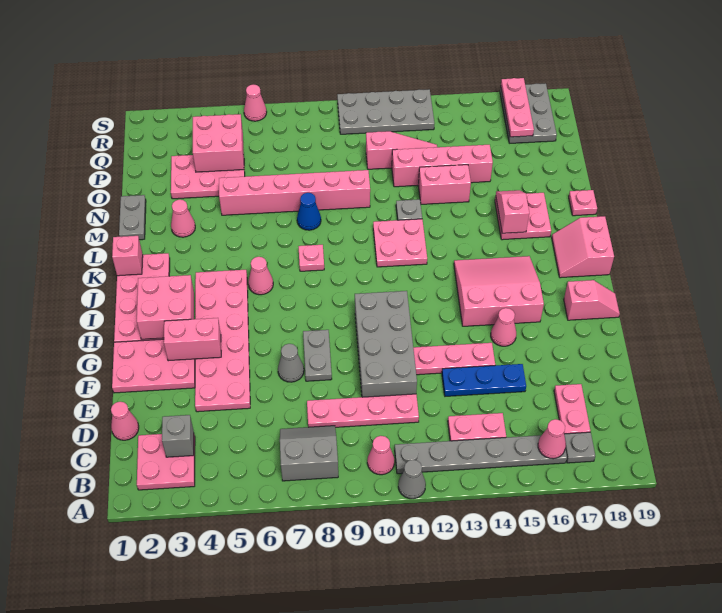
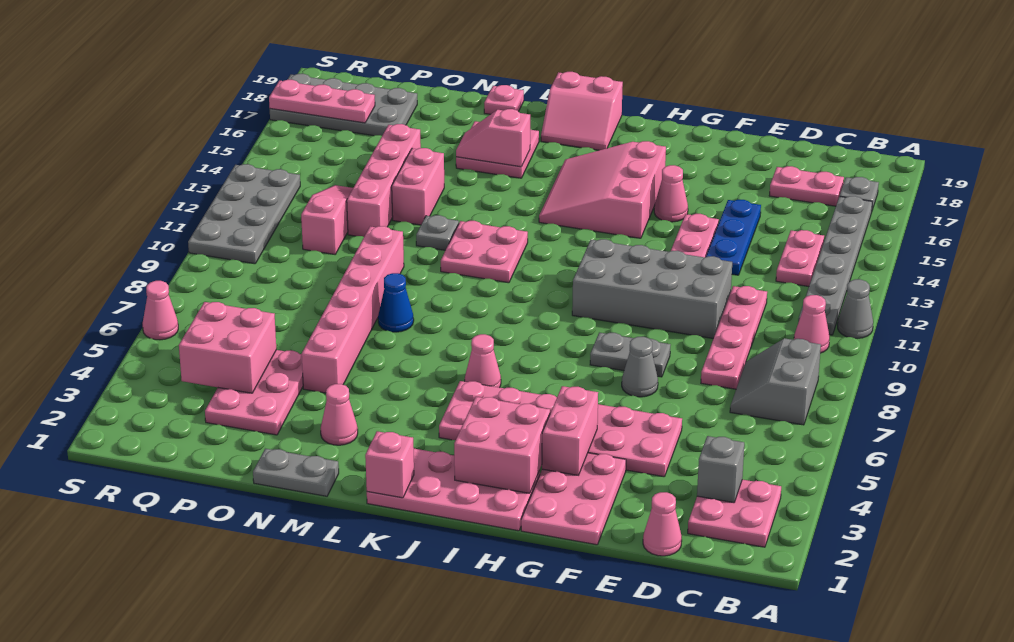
pink cone B16 level 2 -> none
pink slope H18:H19 level 1 top 18 -> none
pink plate K8 level 1 -> none
grey plate Q17:S18 level 1 -> grey plate P17:S18 level 1

